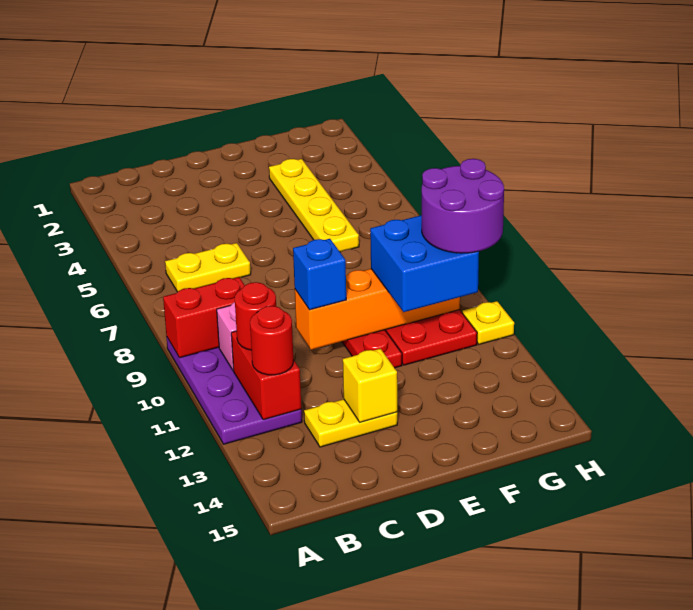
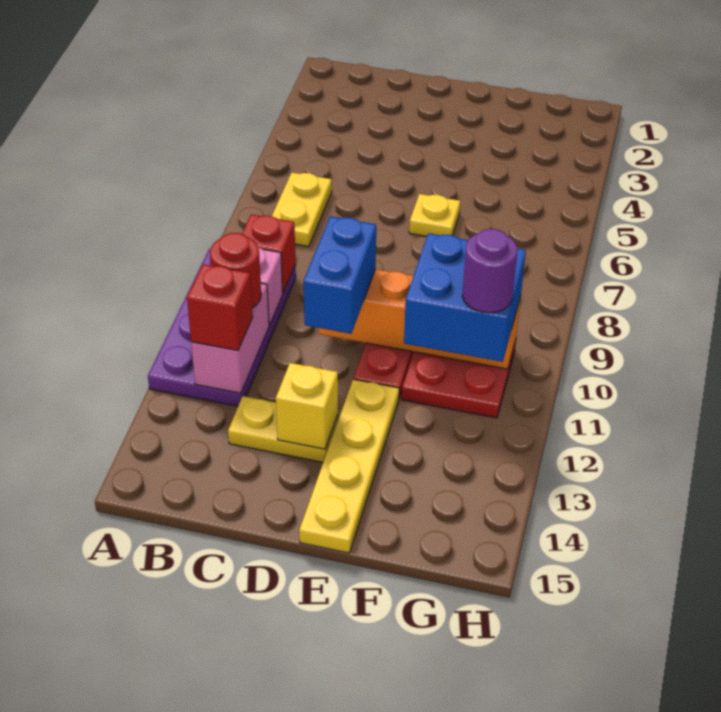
red brick A9:B9 level 2 -> red brick B9 level 2
yellow plate B6:C6 level 1 -> yellow plate B6:B7 level 1
red brick B11:B12 level 2 -> pink brick B11:B12 level 2
red round brick B12 level 3 -> red brick B12 level 3
blue brick D10 level 3 -> blue brick D10:D11 level 3
yellow plate F3:F6 level 1 -> yellow plate E12:E15 level 1
purple round brick G10:H11 level 4 -> purple round brick G11 level 4
yellow plate H11 level 1 -> yellow plate E6 level 1

